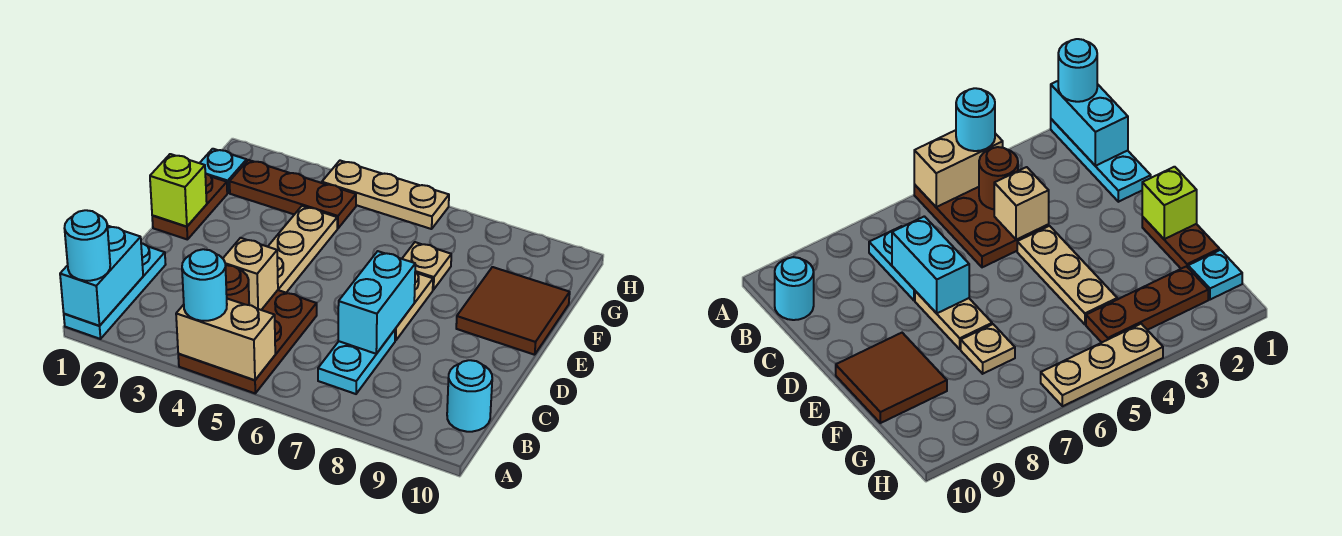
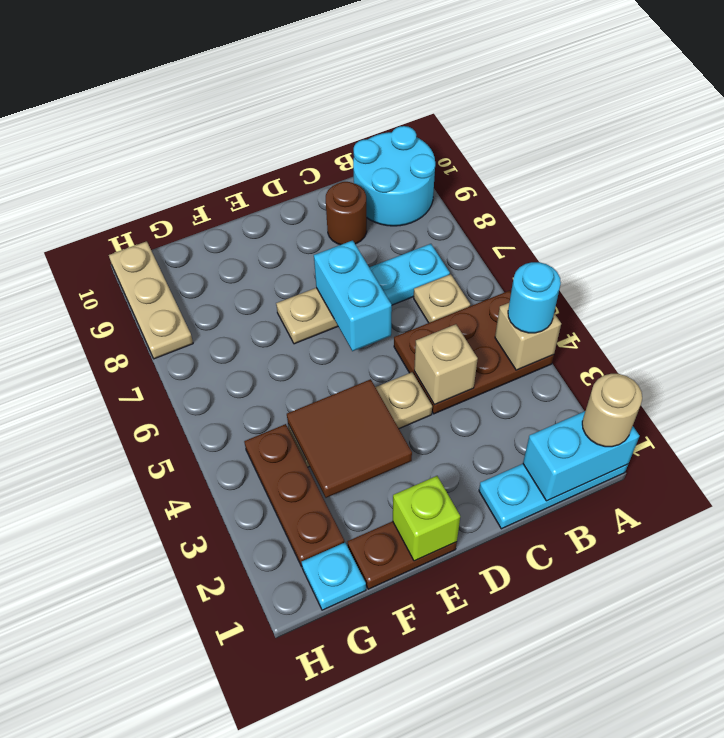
cyan round brick A1 level 3 -> tan round brick A1 level 3
tan brick A4:A5 level 2 -> tan brick A4 level 2
brown round brick B4 level 2 -> brown round brick C9 level 1
cyan round brick B10 level 1 -> cyan round brick A9:B10 level 1
cyan brick C7:D7 level 2 -> cyan brick D6:D7 level 2
brown tile E9:F10 level 1 -> brown tile E3:F4 level 2
tan plate F7 level 1 -> tan plate B6 level 1
tan plate H4:H6 level 1 -> tan plate H8:H10 level 1

